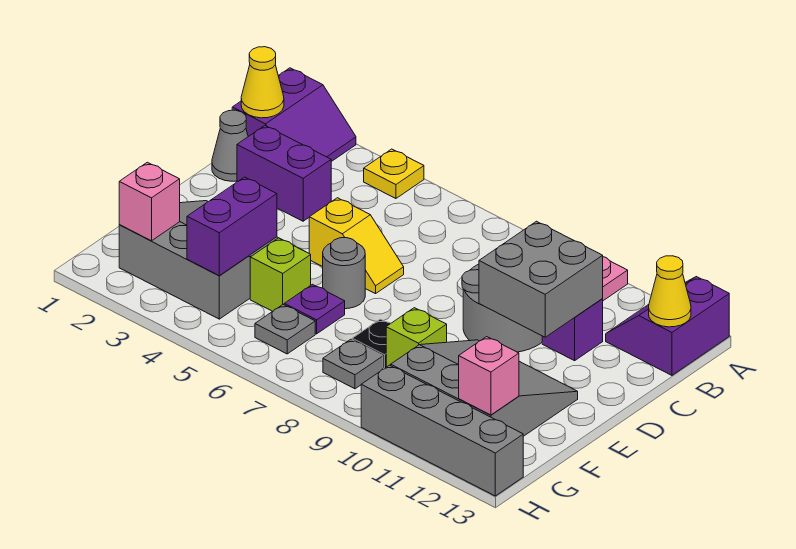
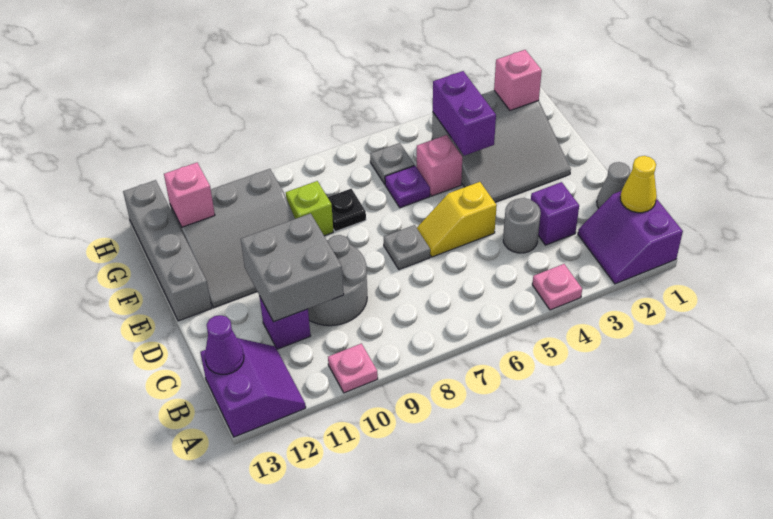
yellow plate A4 level 1 -> pink plate A4 level 1
yellow cone B13 level 2 -> purple cone B13 level 2
purple brick C2:C3 level 1 -> purple brick C3 level 1
grey round brick E6 level 1 -> grey round brick C4 level 1
lime brick F5 level 1 -> pink brick F5 level 1
grey plate G8 level 1 -> grey plate D7 level 1
grey brick H10:H13 level 1 -> grey brick E13:H13 level 1

